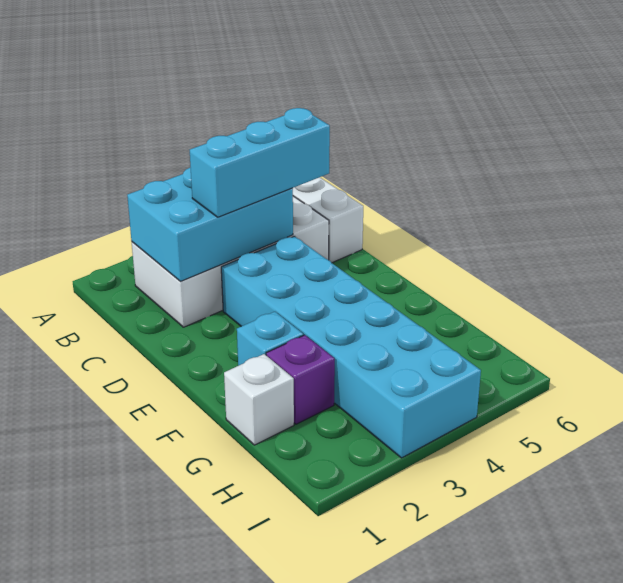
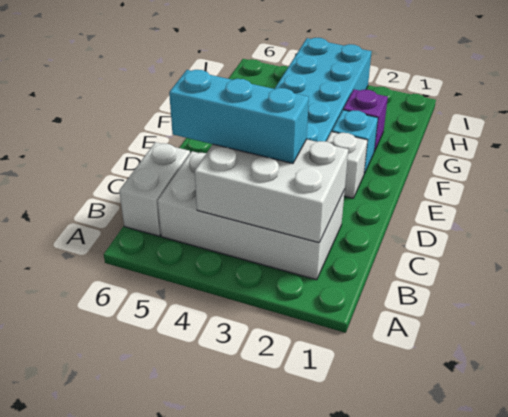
cyan brick B2:C4 level 2 -> white brick B2:C4 level 2
white brick G1 level 1 -> white brick E2 level 1

